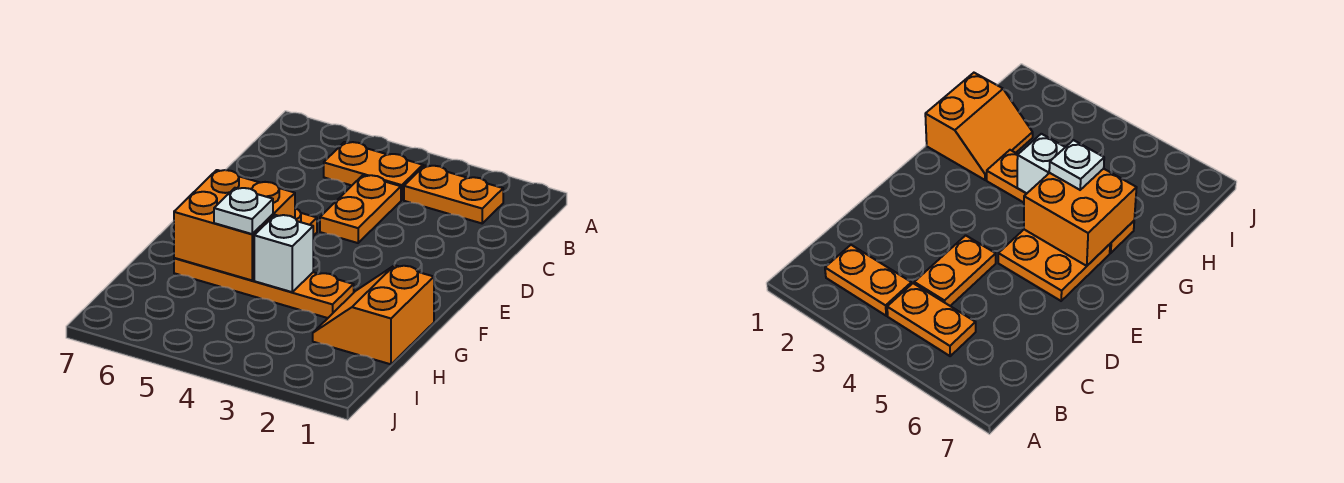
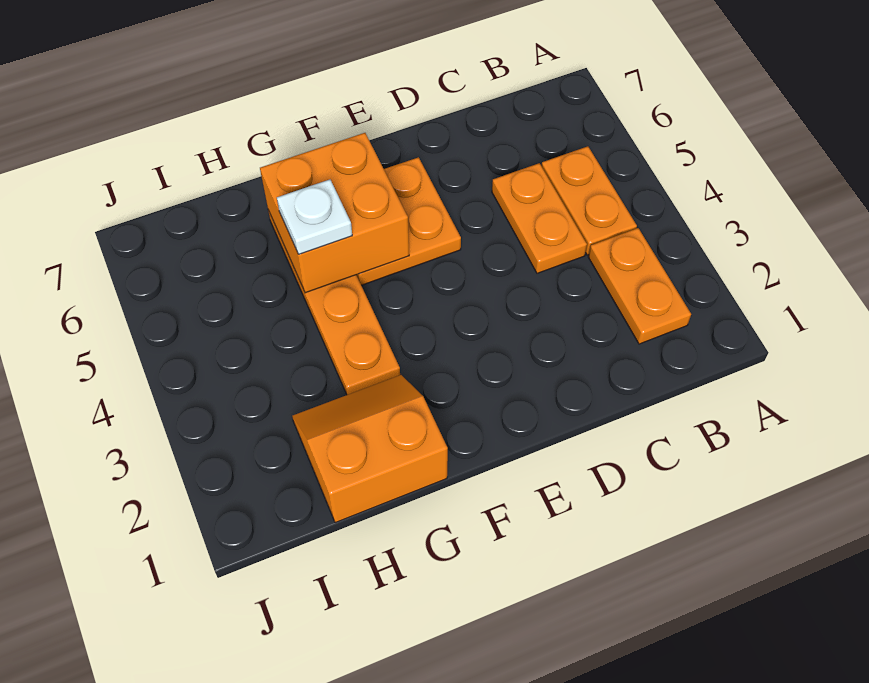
orange plate C4:D4 level 1 -> orange plate C4:C5 level 1
white brick G4 level 2 -> none

